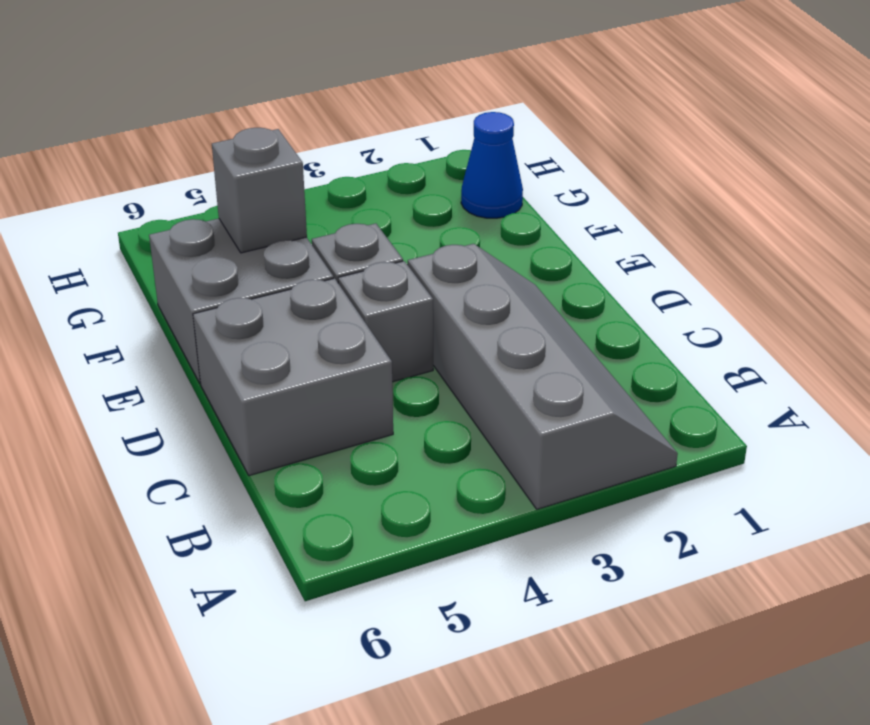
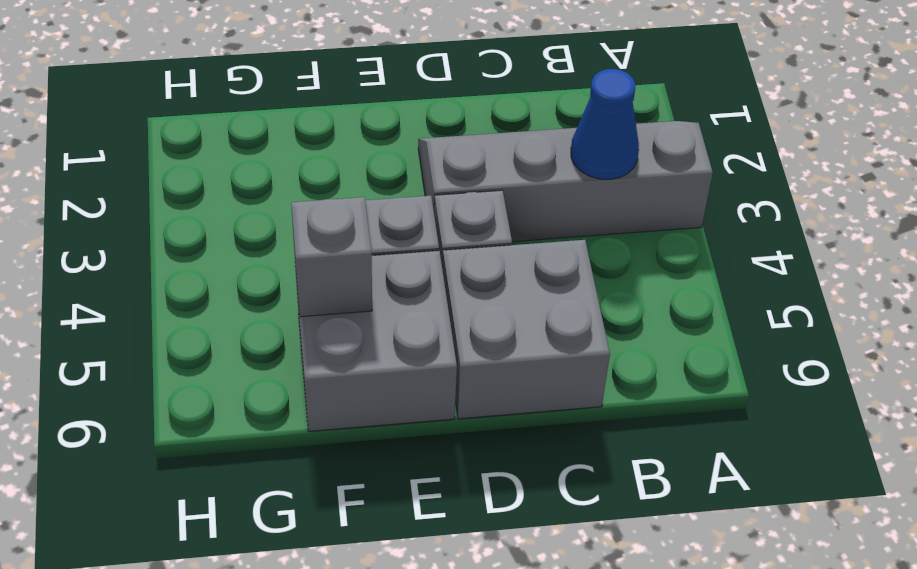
blue cone G1 level 1 -> blue cone B3 level 2

